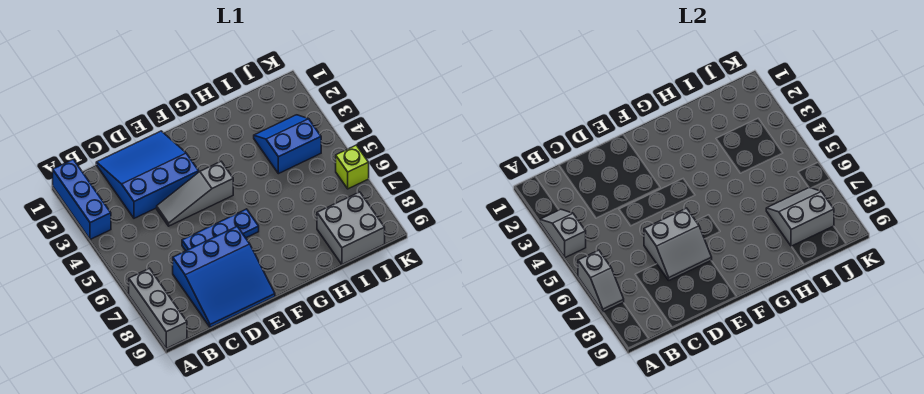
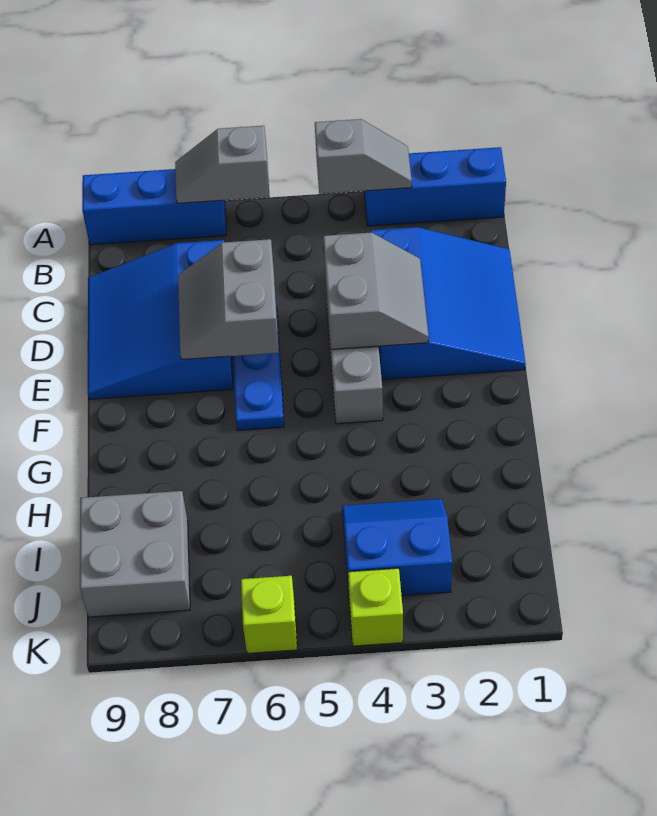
grey brick A7:A9 level 1 -> blue brick A7:A9 level 1
blue slope I3:J4 level 1 top 4 -> blue slope I3:J4 level 1 top J
grey slope I7:J8 level 2 top 8 -> grey slope D3:E4 level 2 top 4
none -> lime brick K4 level 1

